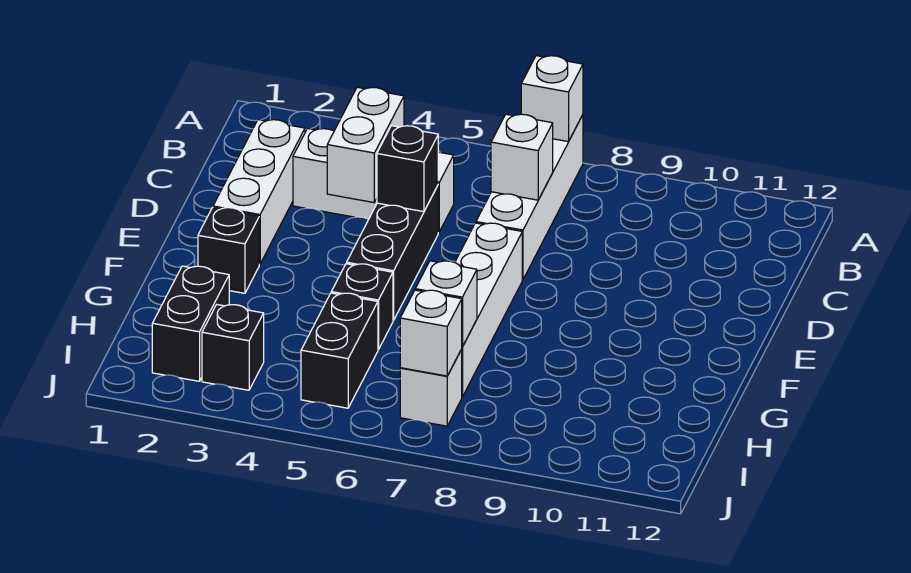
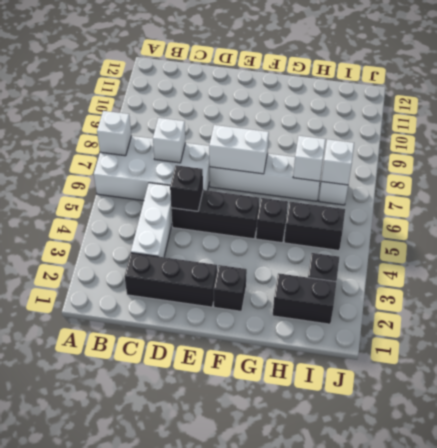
white brick A7:D7 level 1 -> white brick A6:D7 level 1
white brick C2:E2 level 1 -> black brick C2:E2 level 1
white brick C4:D4 level 2 -> white brick E7:F7 level 2

